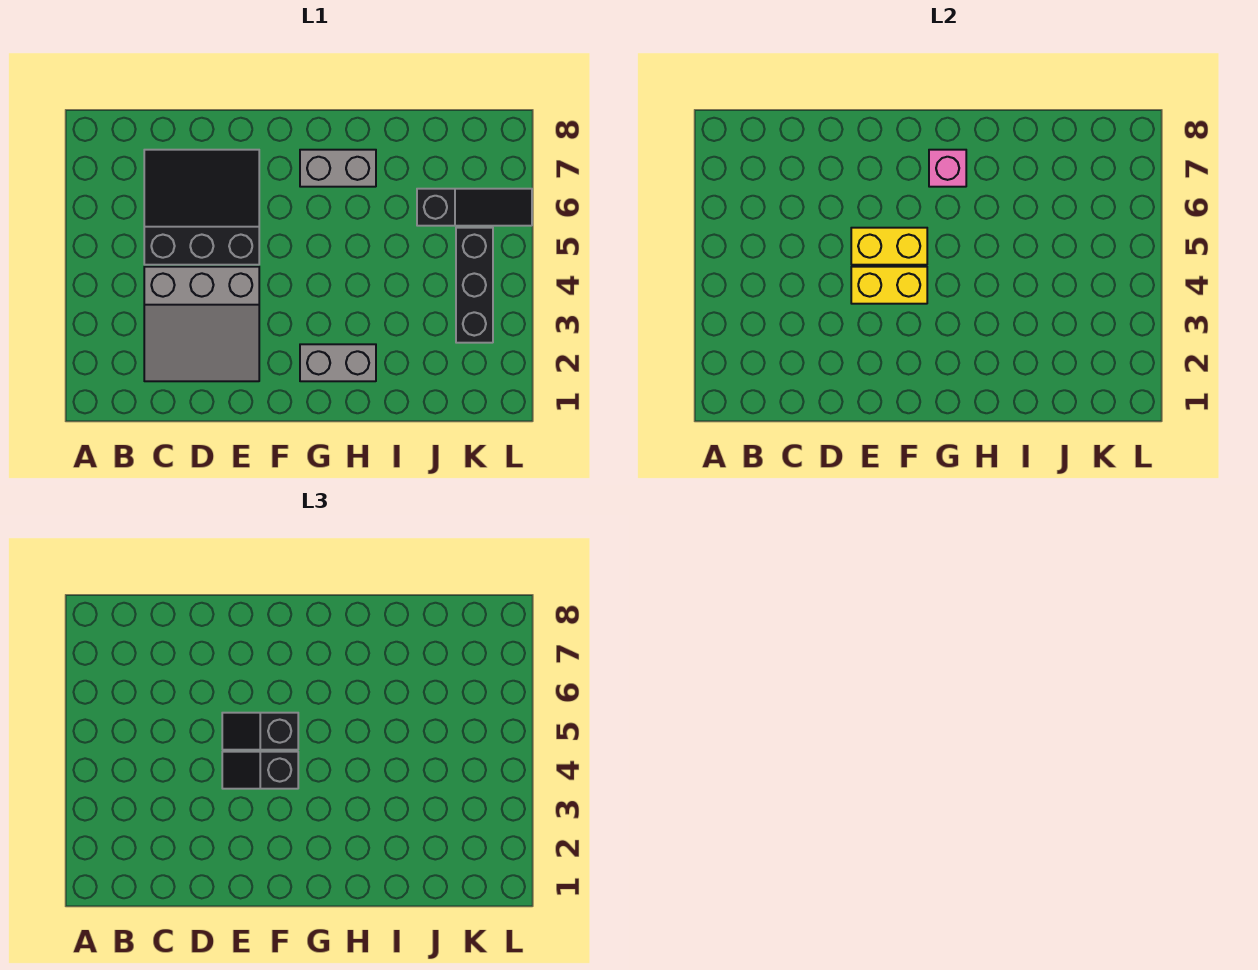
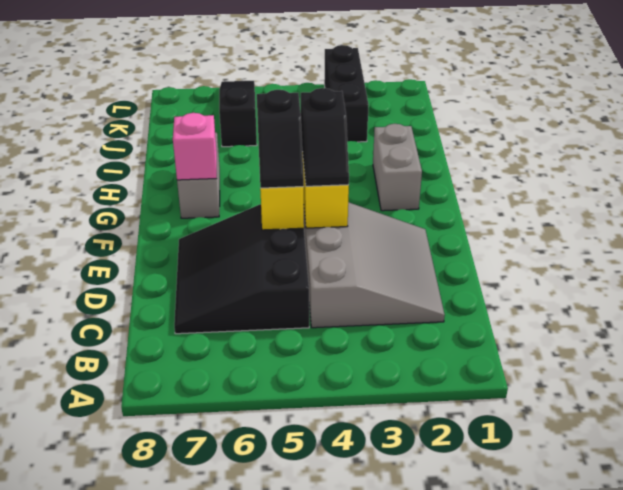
black brick K3:K5 level 1 -> black brick J3:L3 level 1

